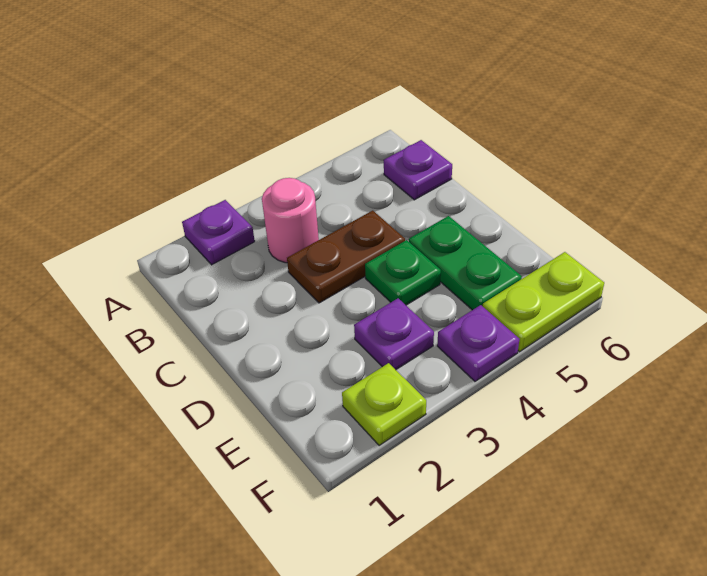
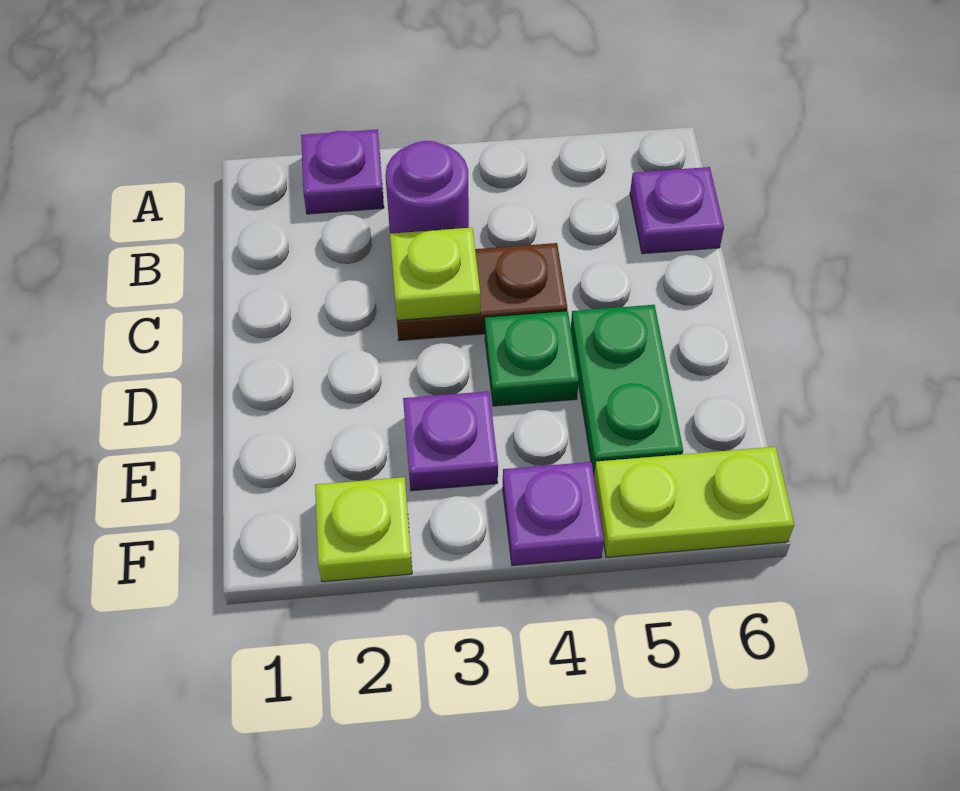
pink round brick B3 level 1 -> purple round brick B3 level 1
none -> lime plate C3 level 2

